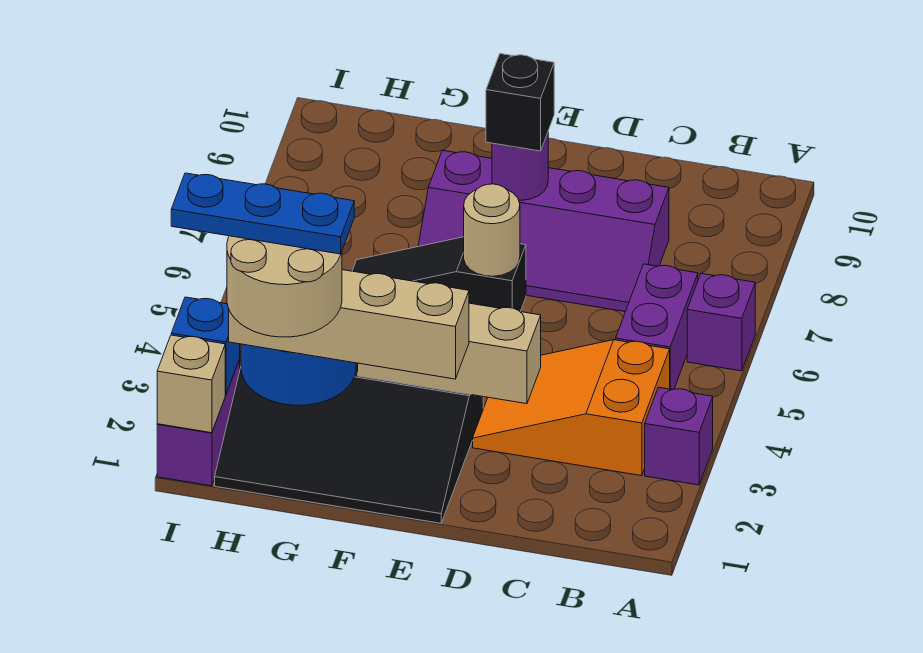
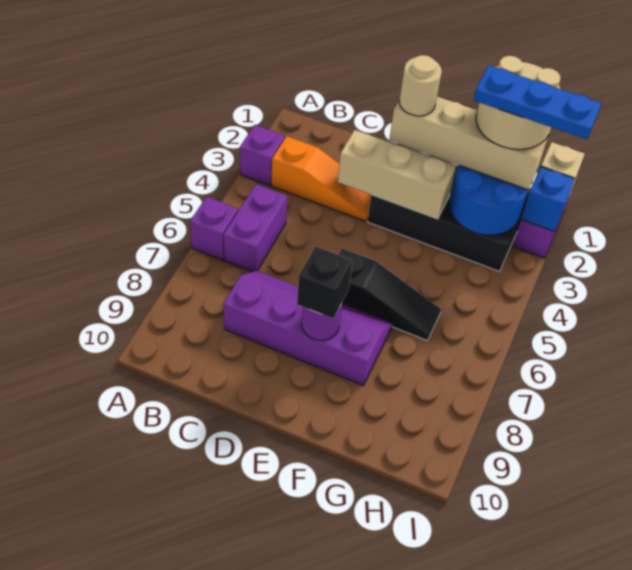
orange slope B3:D4 level 1 top B -> orange slope B3:D3 level 1 top B
tan round brick E6 level 2 -> tan round brick E2 level 4

